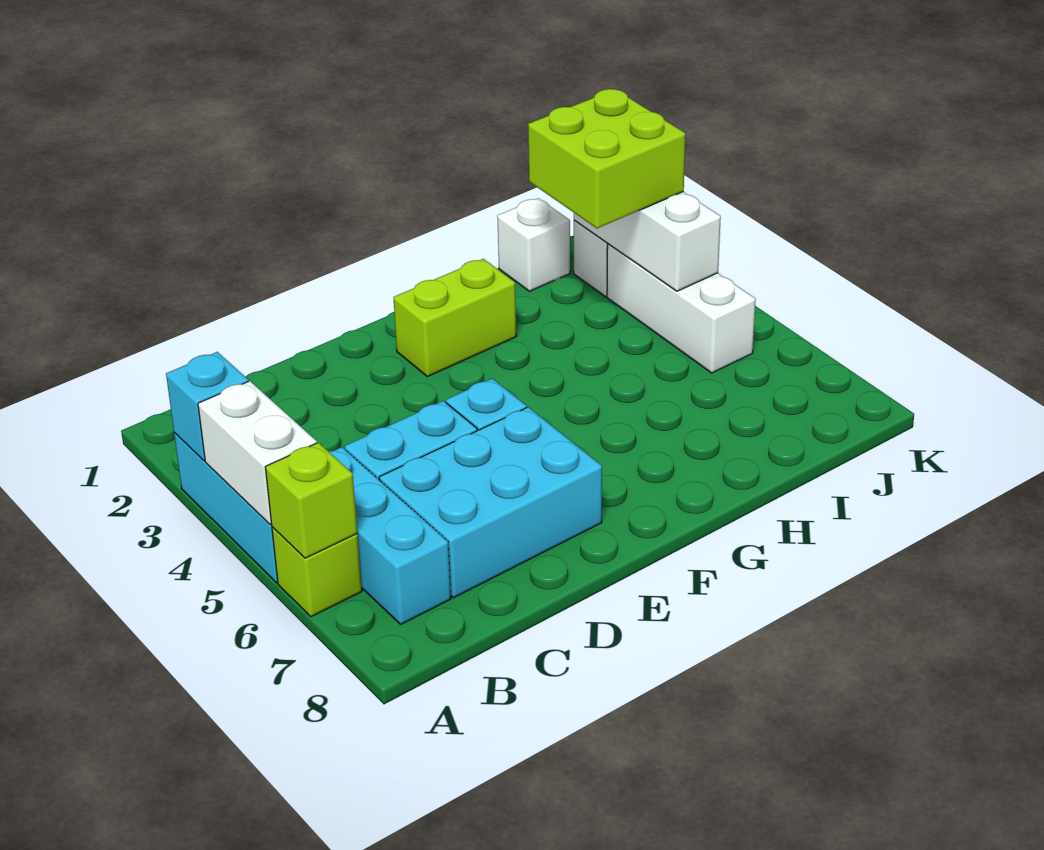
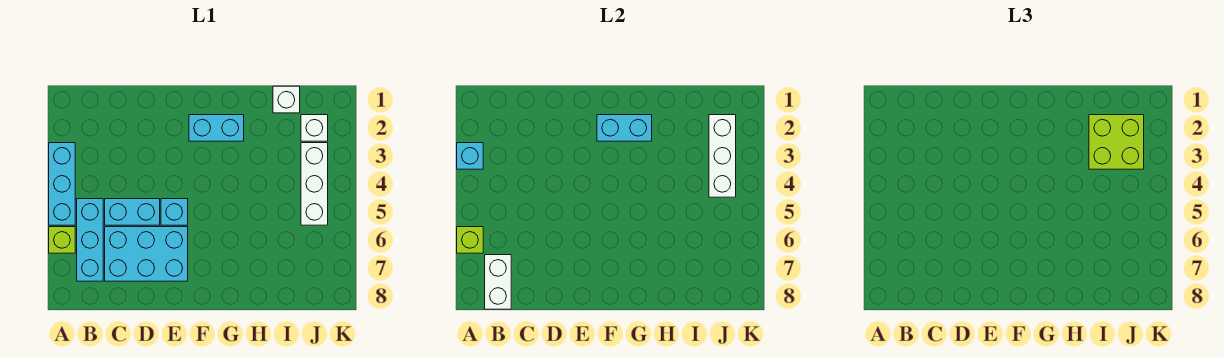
white brick A4:A5 level 2 -> white brick B7:B8 level 2
lime brick F2:G2 level 1 -> cyan brick F2:G2 level 1
none -> cyan brick F2:G2 level 2

